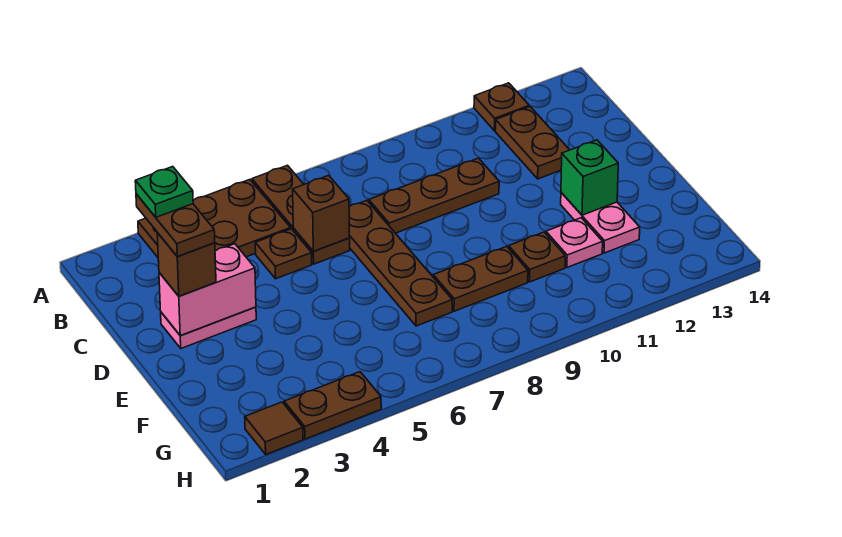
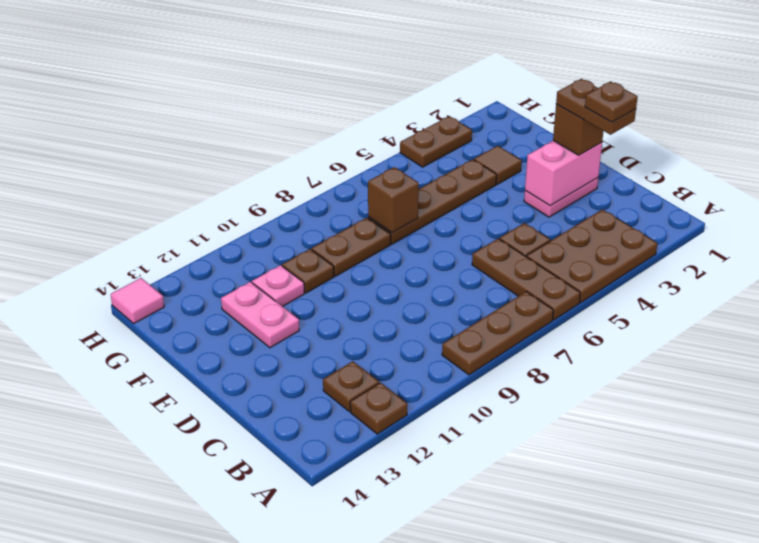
brown plate B12:C12 level 1 -> brown plate B12 level 1
green plate C2 level 5 -> brown plate C2 level 5
brown brick C6 level 2 -> brown brick F7 level 2
brown plate C7:F7 level 1 -> brown plate F4:F7 level 1
brown plate C8:C10 level 1 -> brown plate A7:A9 level 1
green brick E12 level 2 -> none
brown tile H2 level 1 -> brown tile F3 level 1
none -> pink tile H14 level 1

